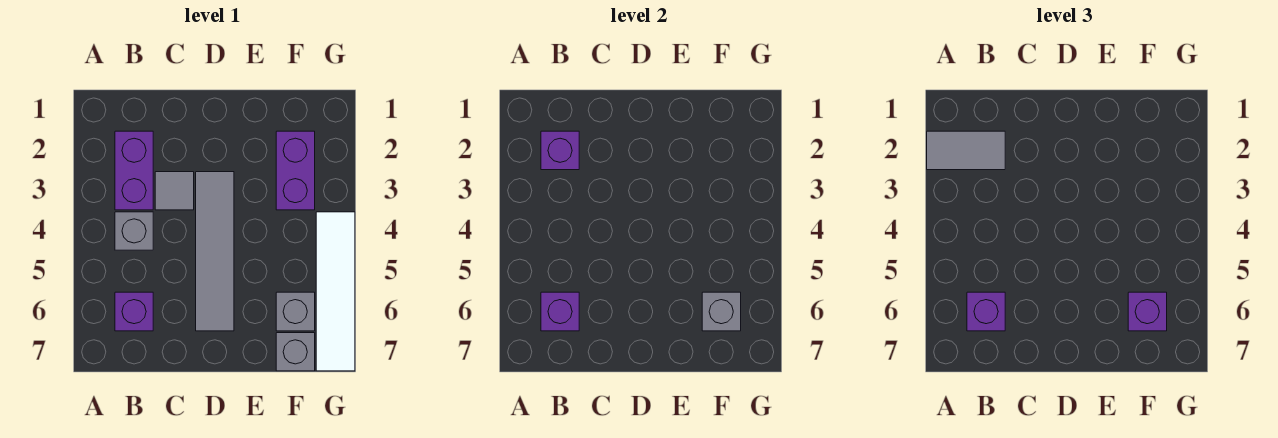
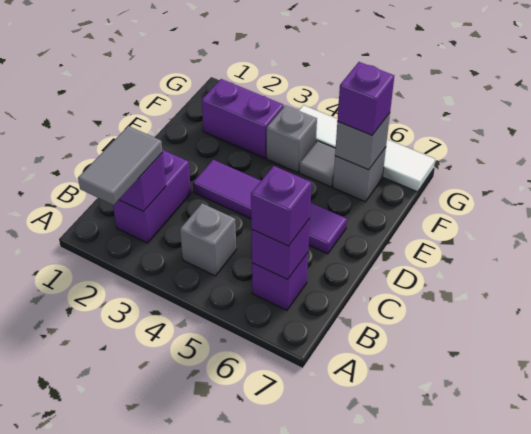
purple brick B2:B3 level 1 -> purple brick B2:C2 level 1
grey tile C3 level 1 -> grey tile F5 level 1
grey tile D3:D6 level 1 -> purple tile D3:D6 level 1
grey brick F7 level 1 -> grey brick F4 level 1

